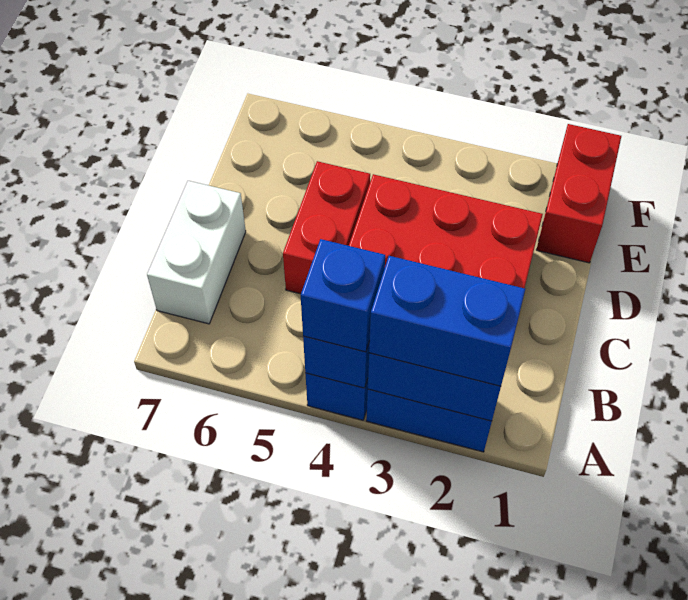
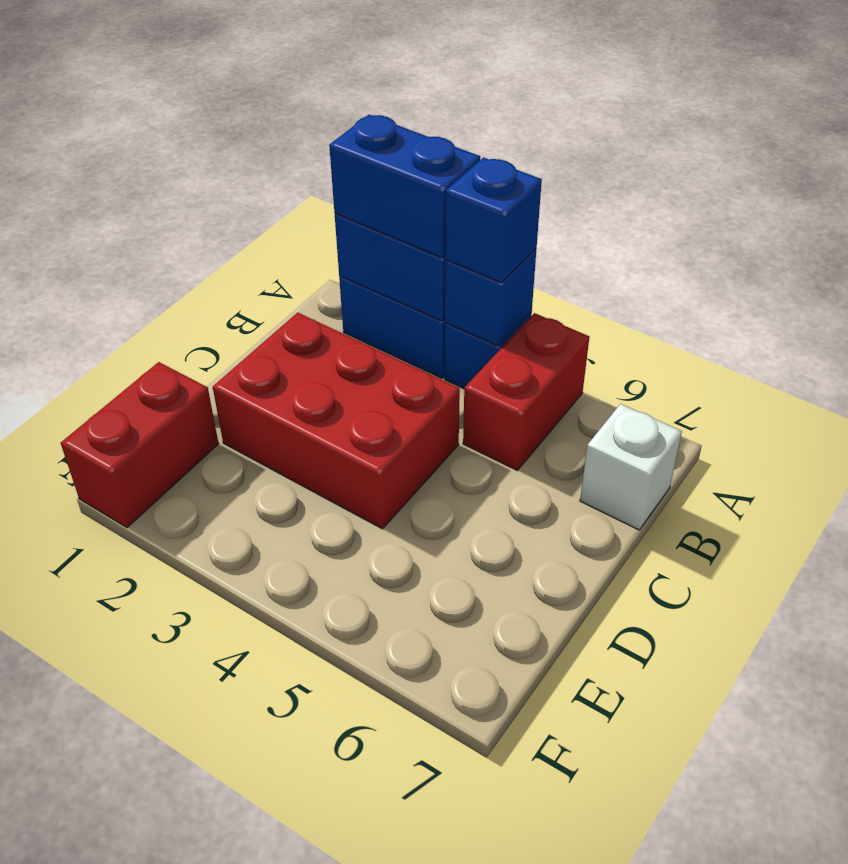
white brick B7:C7 level 1 -> white brick B7 level 1
red brick C5:D5 level 1 -> red brick A5:B5 level 1

